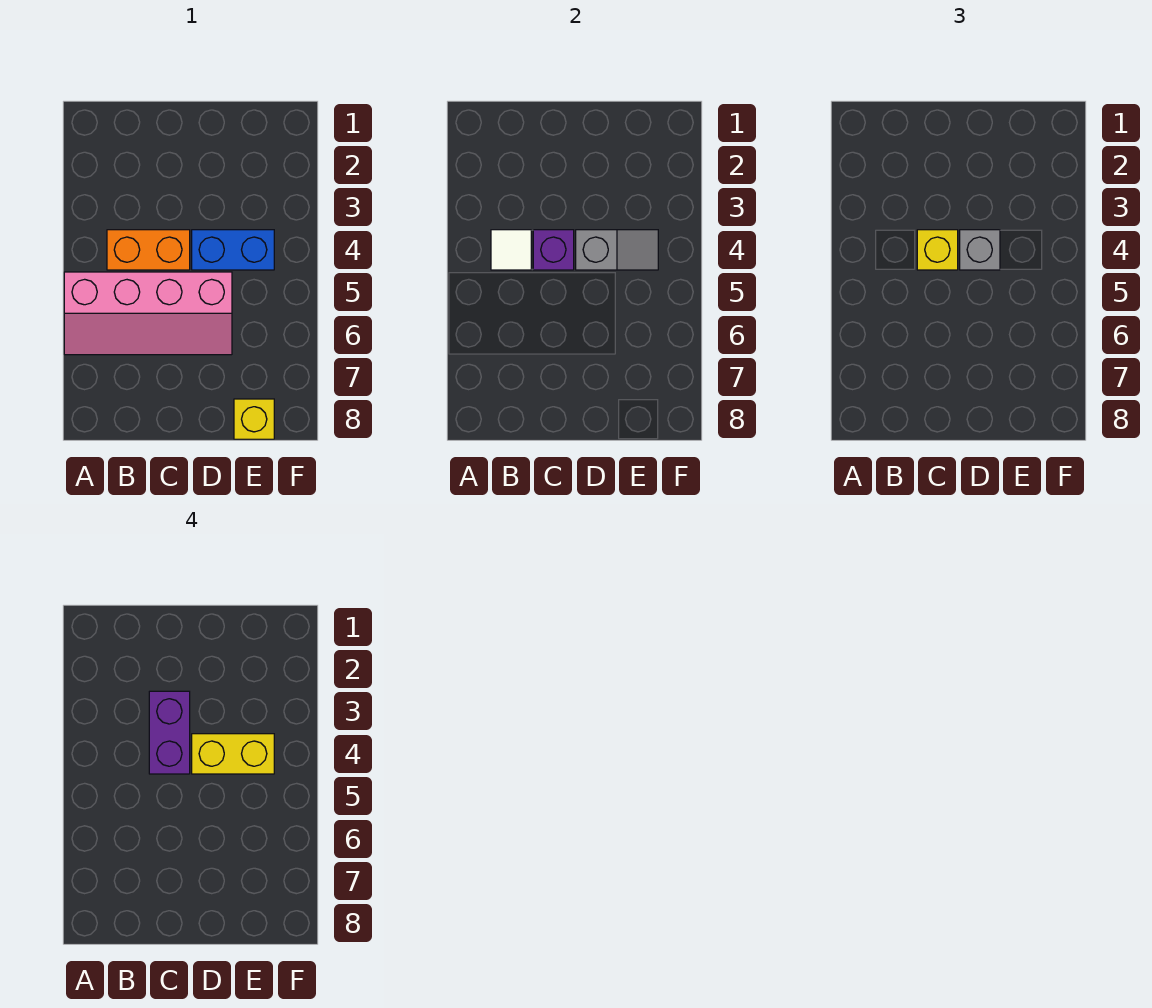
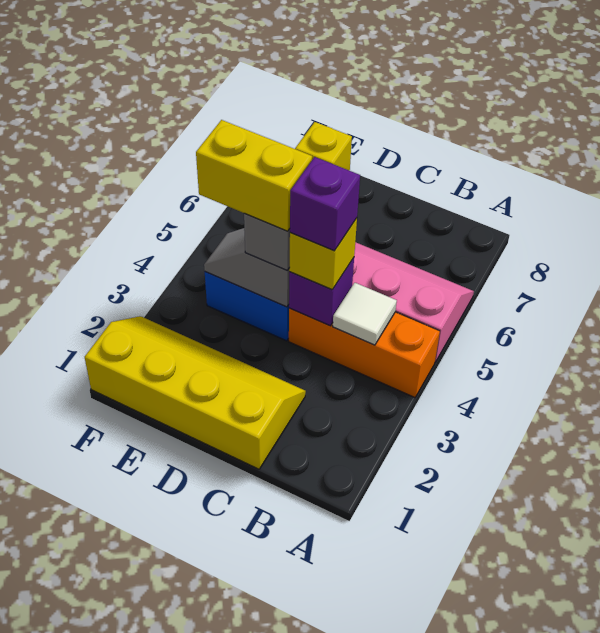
orange brick B4:C4 level 1 -> orange brick A4:C4 level 1
none -> yellow slope C1:F2 level 1 top 1
purple brick C3:C4 level 4 -> purple brick C4 level 4

